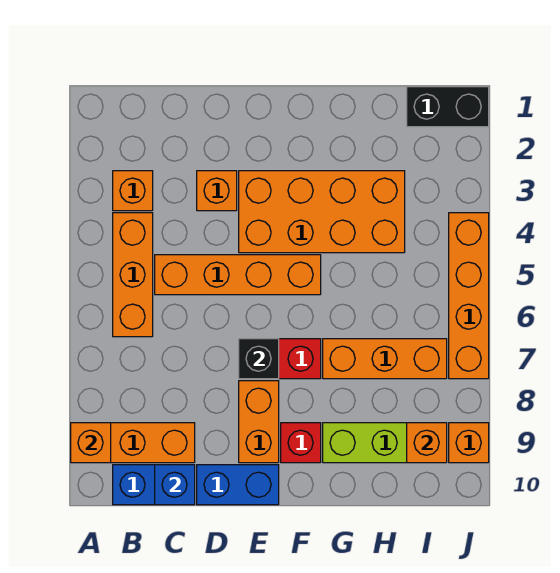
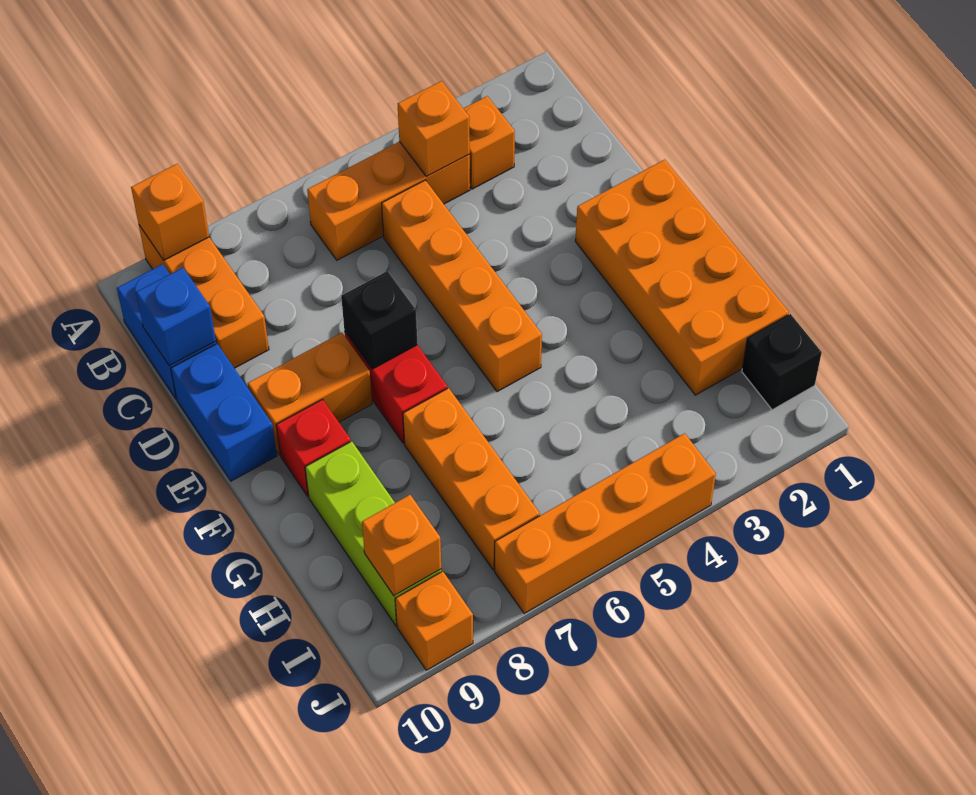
orange brick D3 level 1 -> orange brick B4 level 2
orange brick E3:H4 level 1 -> orange brick E1:H2 level 1
black brick I1:J1 level 1 -> black brick I1 level 1

